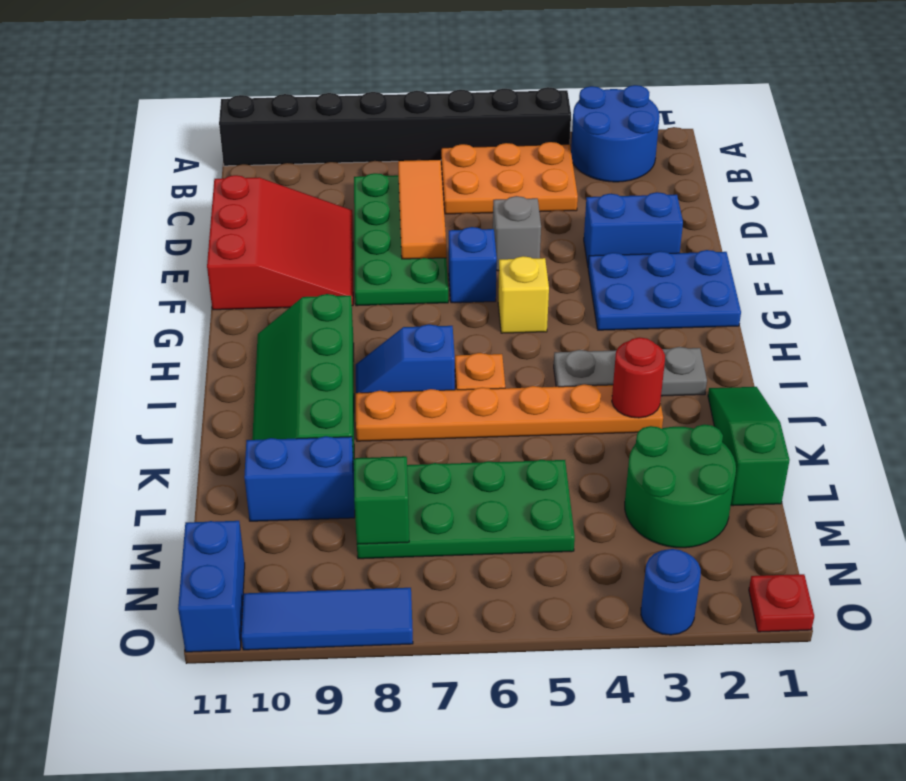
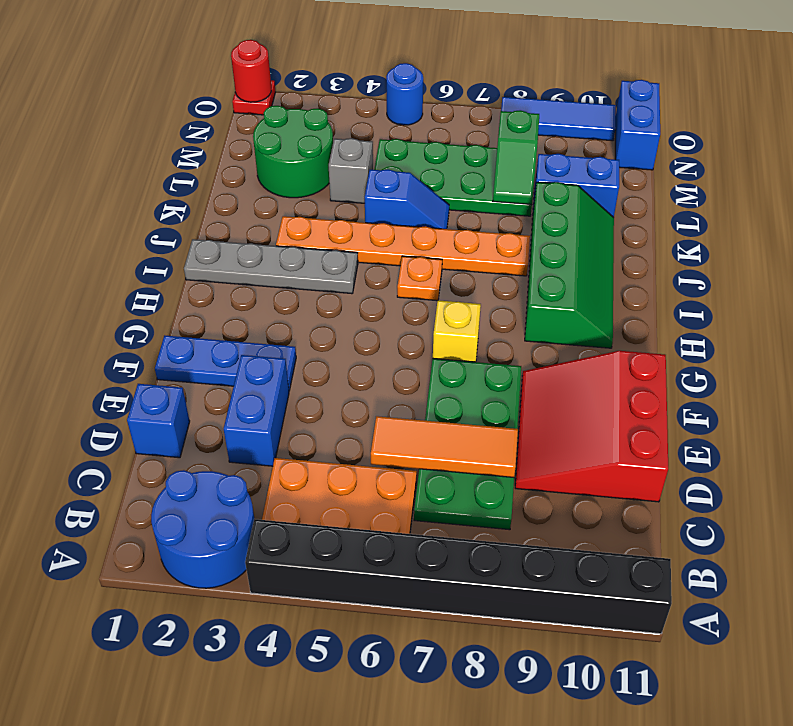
orange tile C7:E7 level 2 -> orange tile D6:D8 level 2
blue brick E2:E3 level 1 -> blue brick D3:E3 level 1
grey brick E5 level 1 -> grey brick L4 level 1
blue plate F1:G3 level 1 -> blue plate F1:F3 level 1
blue brick F6 level 1 -> blue brick D1 level 1
yellow brick G5 level 1 -> yellow brick G7 level 1
grey plate I2:I4 level 1 -> grey plate I1:I4 level 1
blue slope I7:I8 level 1 top 7 -> blue slope K5:K6 level 1 top 5
green slope J1:L1 level 1 top L -> none
red round brick J3 level 2 -> red round brick O1 level 2
blue round brick O3 level 1 -> blue round brick O5 level 1

